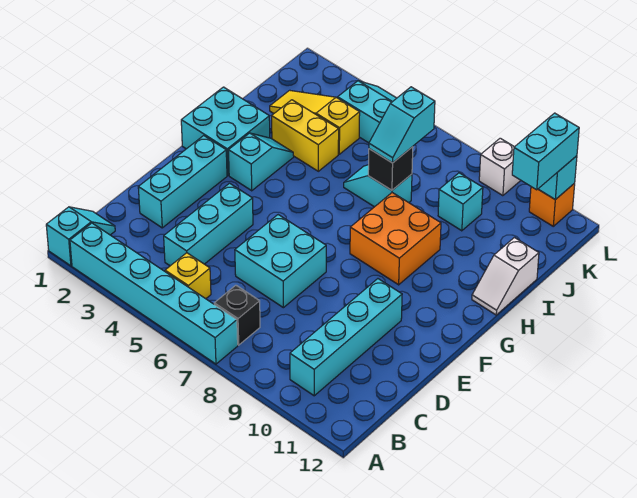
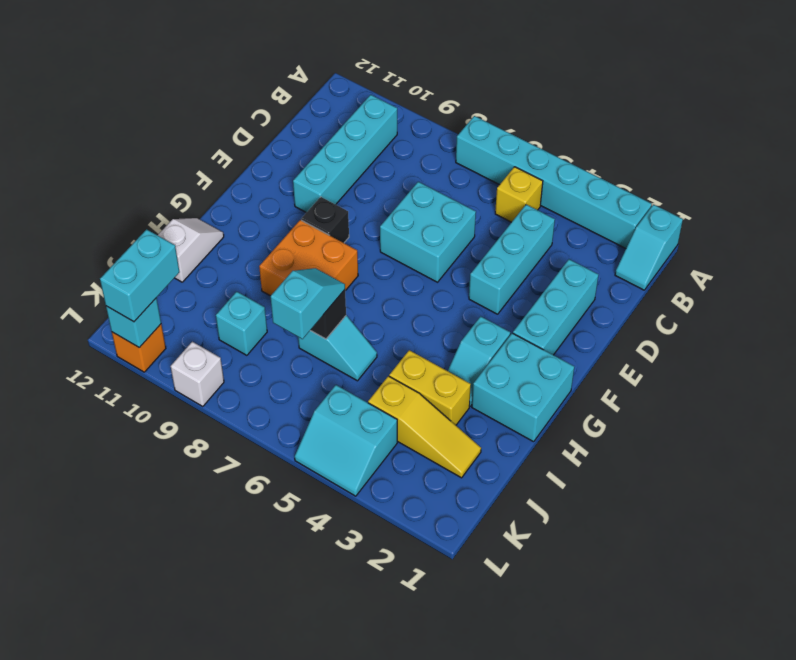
black brick B7 level 1 -> black brick F9 level 1

